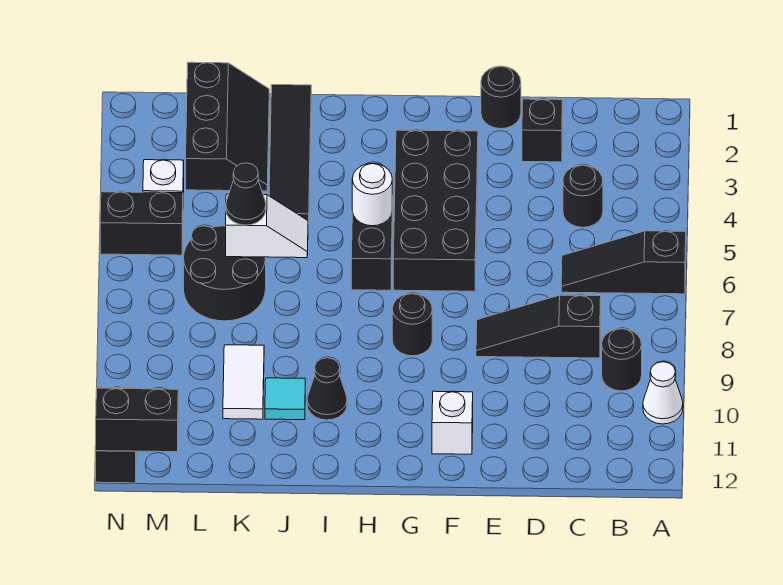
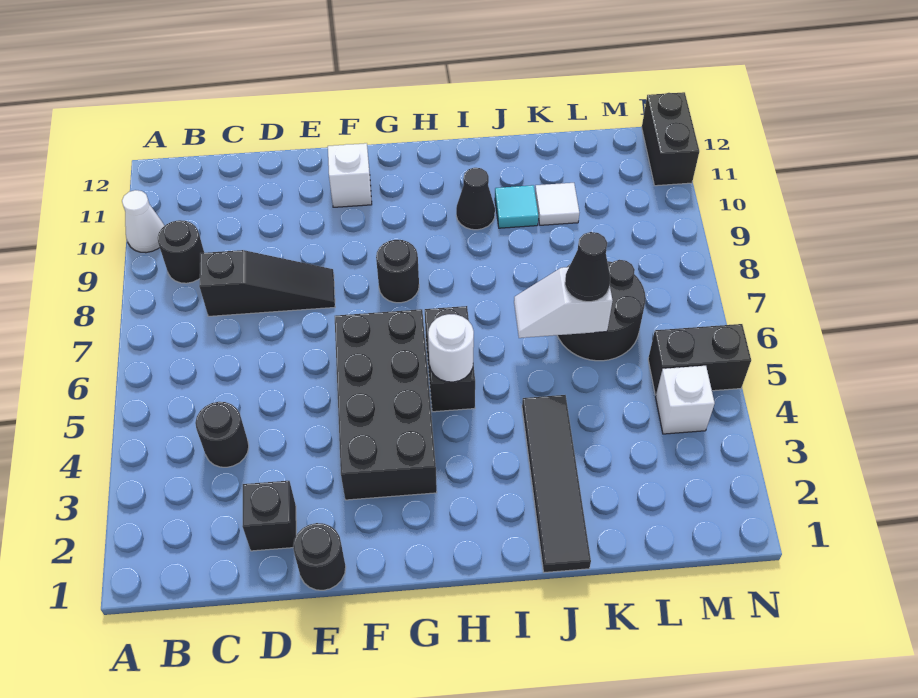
black slope A6:C6 level 1 top A -> none
black slope K1:L3 level 1 top L -> none
white tile K9:K10 level 1 -> white tile K10 level 1
black brick M12:N12 level 2 -> none

